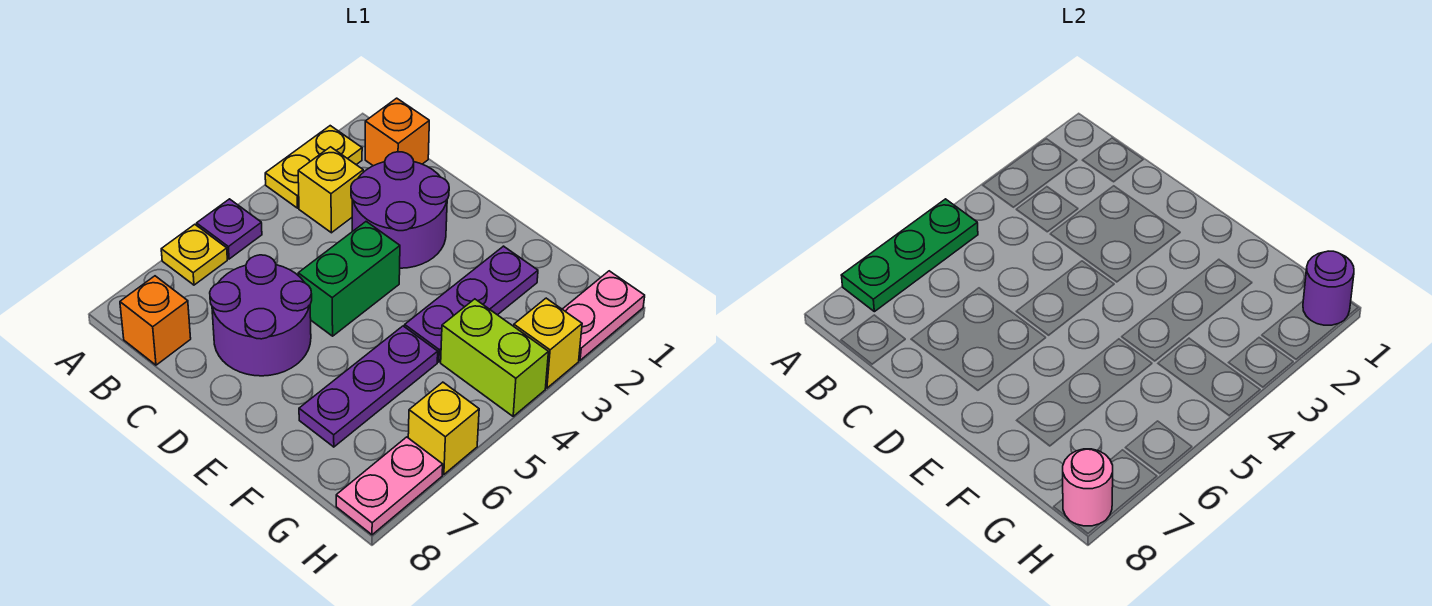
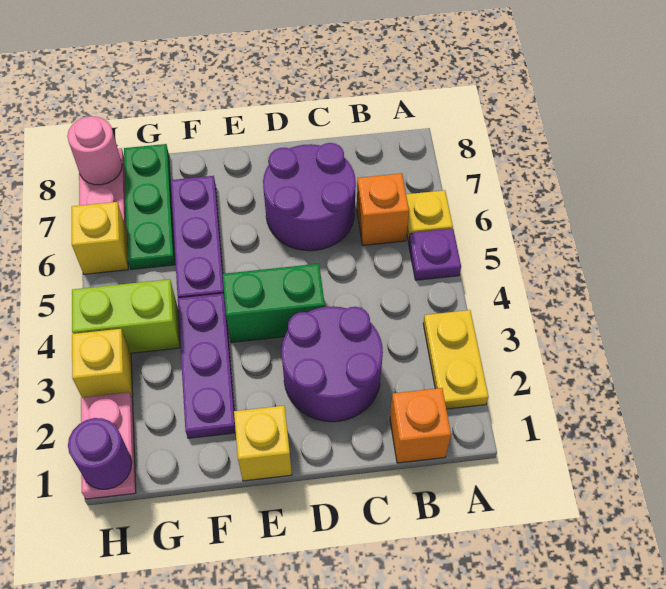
green plate A5:A7 level 2 -> green plate G6:G8 level 1
yellow brick B3 level 1 -> yellow brick E1 level 1
orange brick B8 level 1 -> orange brick B6 level 1
green brick D4:D5 level 1 -> green brick D4:E4 level 1

